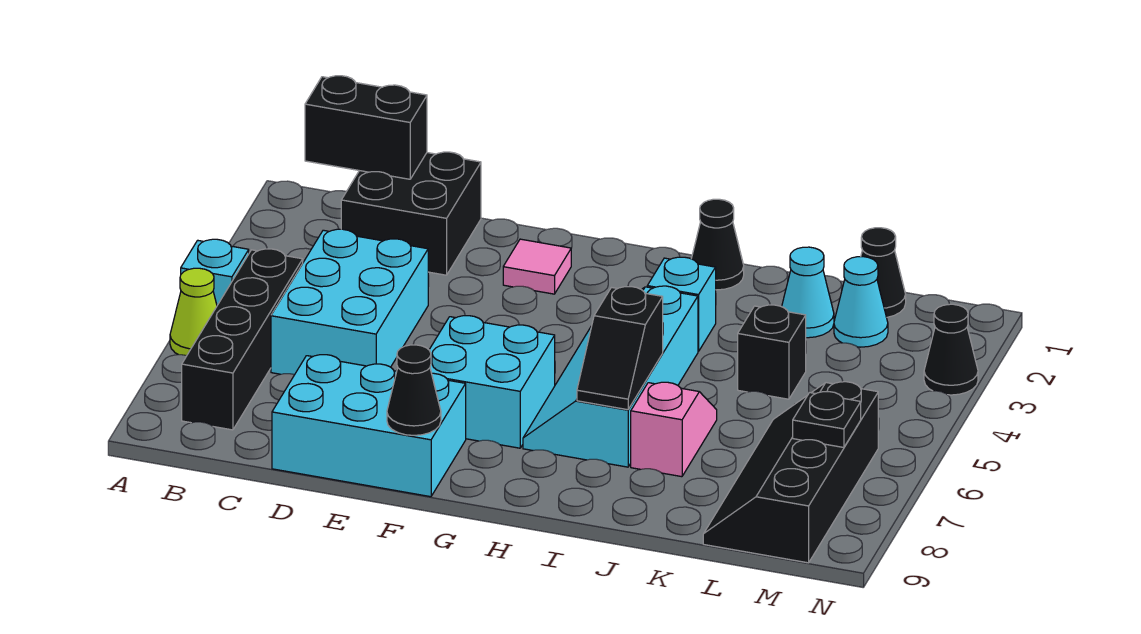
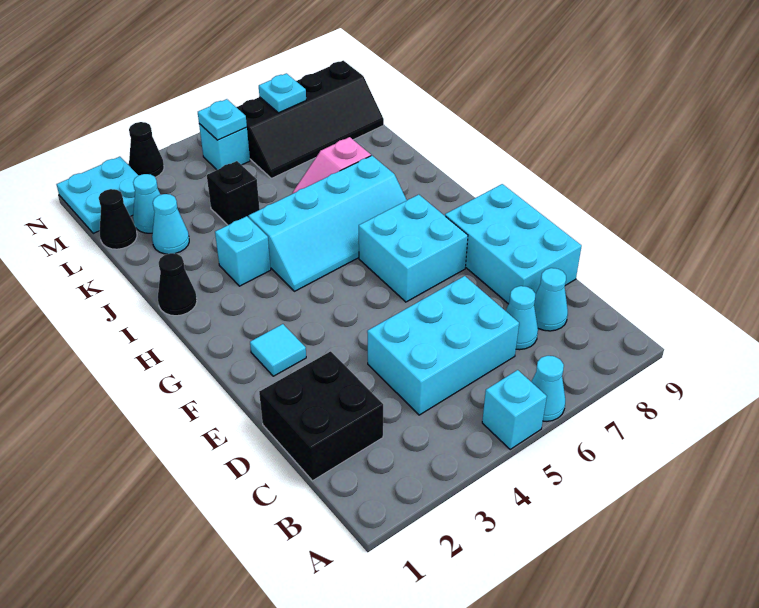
lime cone A6 level 1 -> cyan cone A6 level 1
black brick B1:C1 level 2 -> none
black brick B5:B8 level 1 -> none
none -> cyan cone C7 level 1
none -> cyan cone C8 level 1
pink tile F2 level 1 -> cyan tile F2 level 1
black cone F9 level 2 -> none
black slope I6:I7 level 2 top 6 -> none
none -> cyan plate M1:N2 level 1
none -> cyan brick M5 level 1
none -> cyan plate M5 level 2
black plate M7 level 2 -> cyan plate M7 level 2

